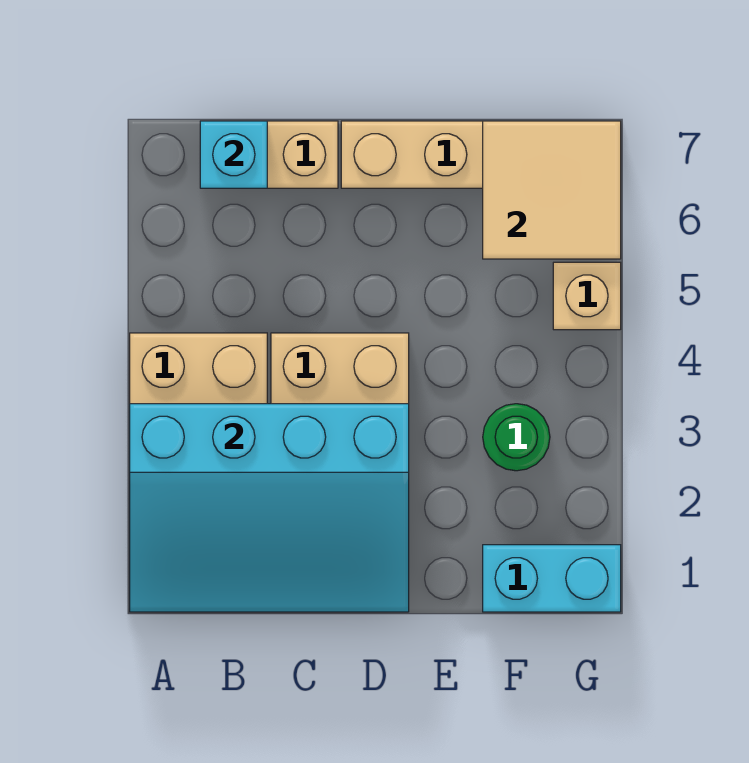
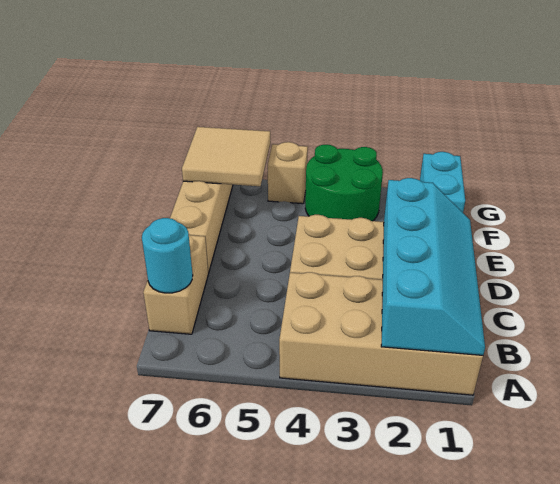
cyan slope A1:D3 level 2 top 3 -> cyan slope A1:D2 level 2 top 2
cyan brick B7 level 2 -> cyan round brick B7 level 2
green round brick F3 level 1 -> green round brick F3:G4 level 1

